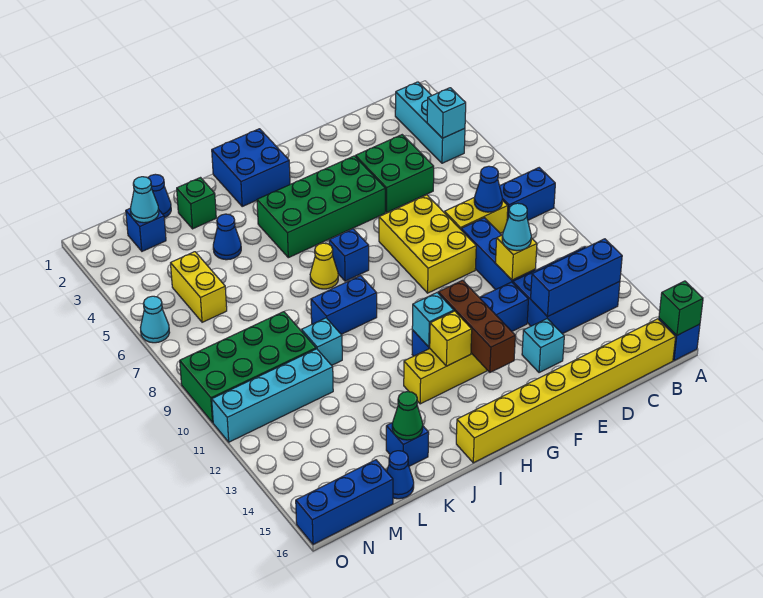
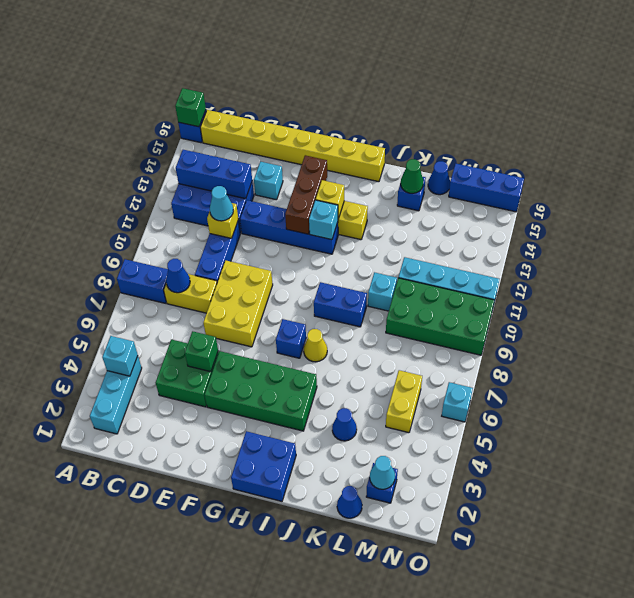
green brick K2 level 1 -> green brick E5 level 2
cyan cone O6 level 1 -> cyan brick O6 level 1

